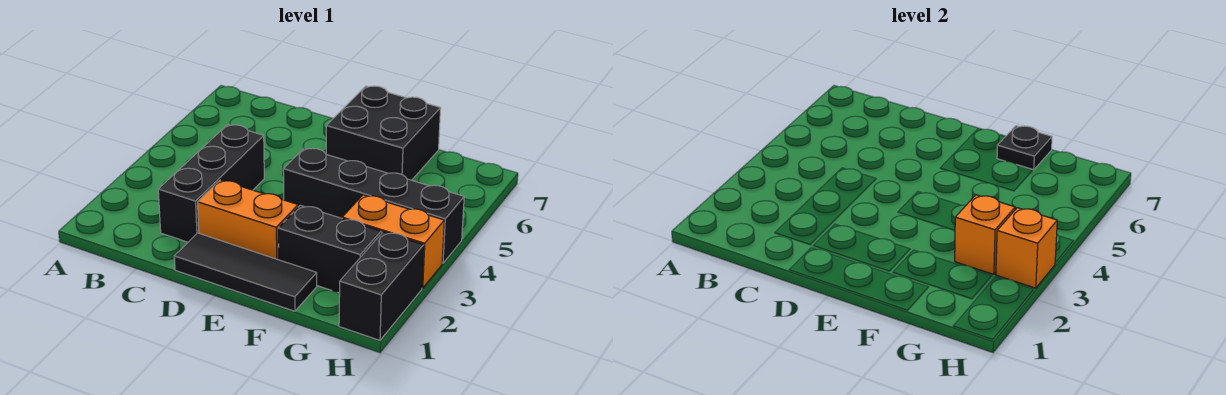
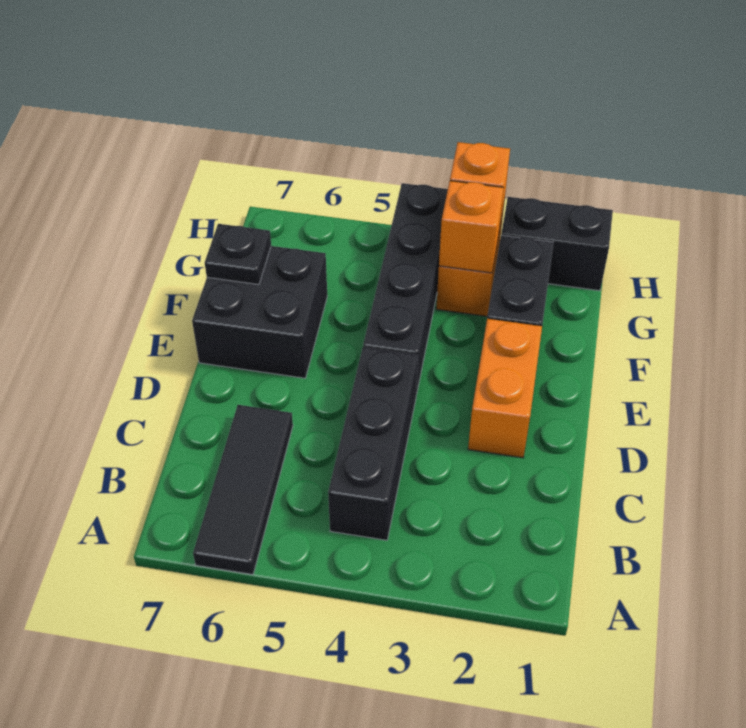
black brick C2:C4 level 1 -> black brick B4:D4 level 1
black tile D1:F1 level 1 -> black tile A6:C6 level 1

